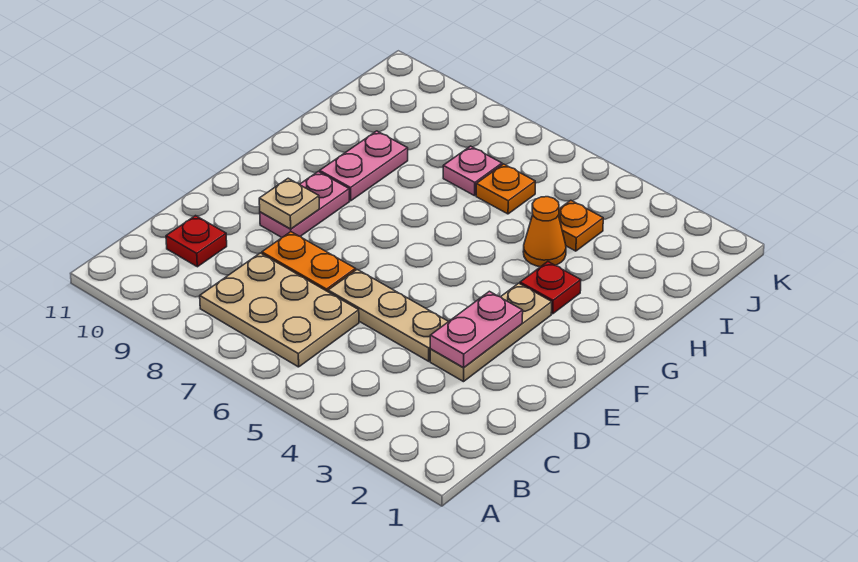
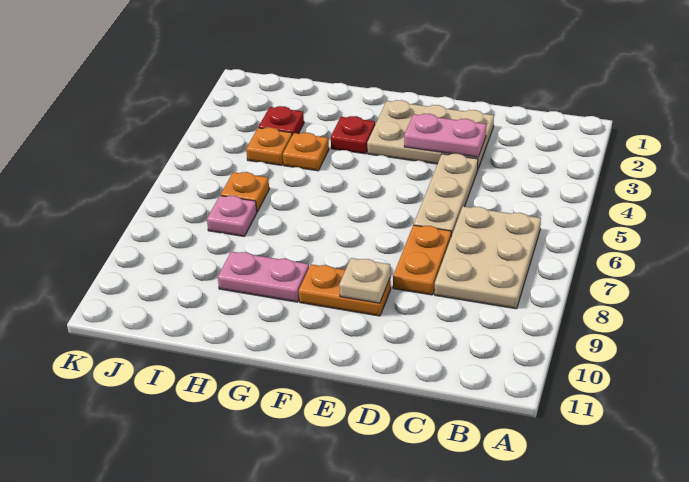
red plate C10 level 1 -> red plate I3 level 1
tan plate D3:F3 level 1 -> tan plate D2:F3 level 1
pink plate E9:F9 level 1 -> orange plate E9:F9 level 1
orange cone H4 level 1 -> orange plate H4 level 1

